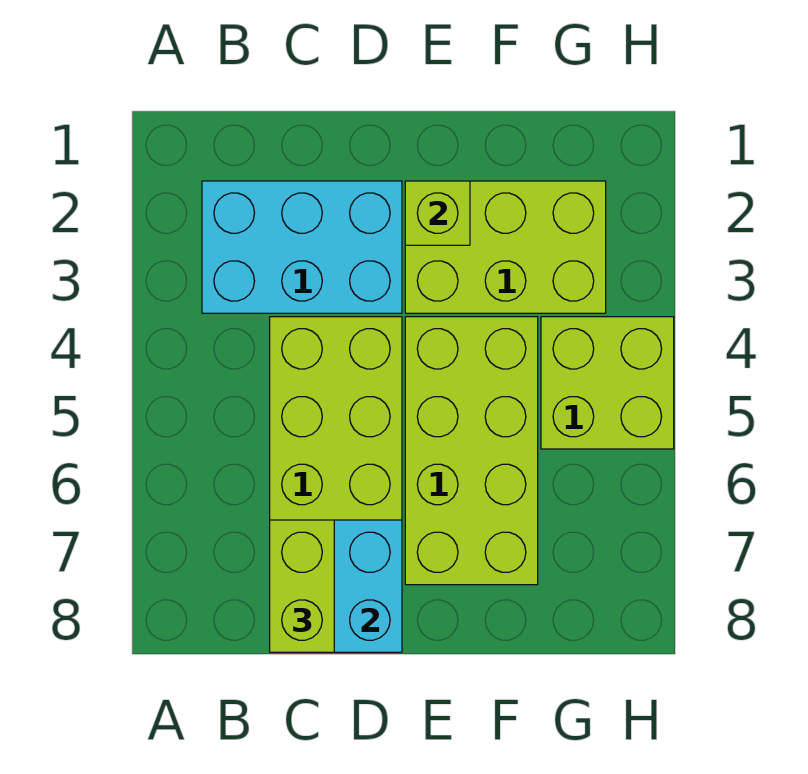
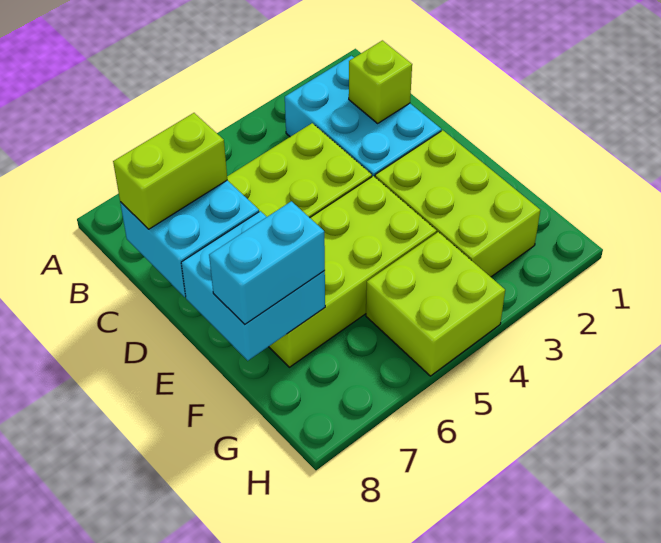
lime brick E2 level 2 -> lime brick C2 level 2
none -> cyan brick E7:F8 level 2
none -> cyan brick F7:F8 level 3

